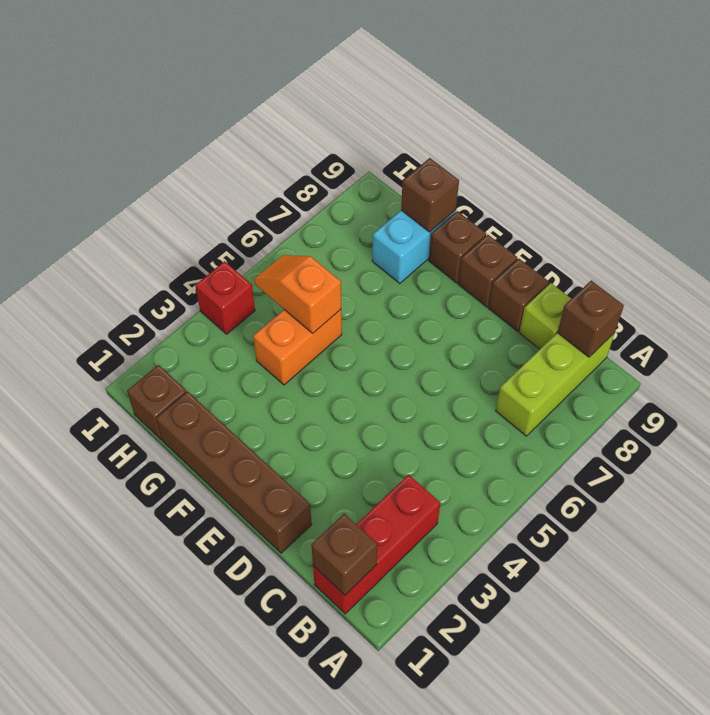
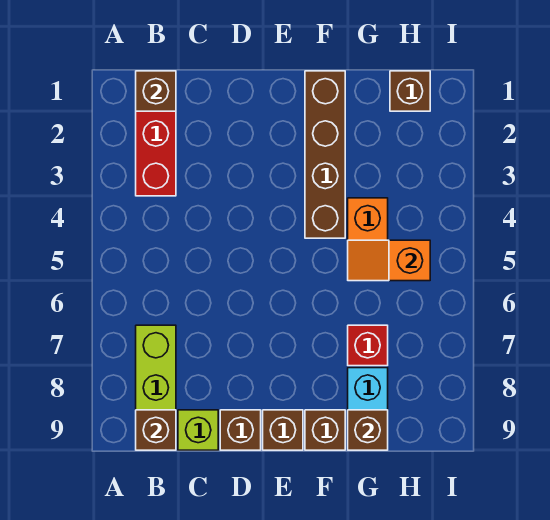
brown brick D1:G1 level 1 -> brown brick F1:F4 level 1
orange slope G5:H5 level 2 top G -> orange slope G5:H5 level 2 top H
red brick I4 level 1 -> red brick G7 level 1

